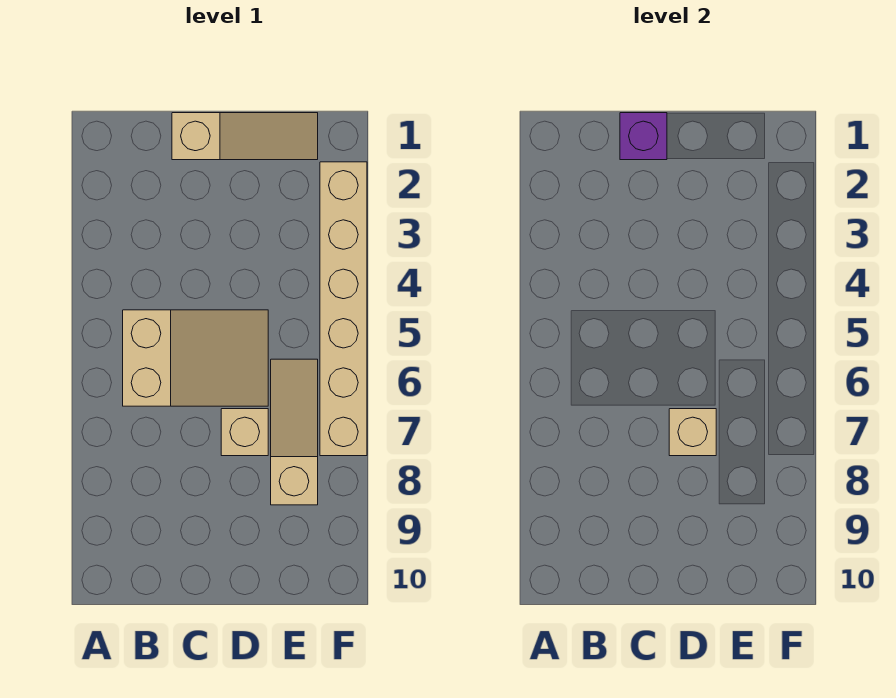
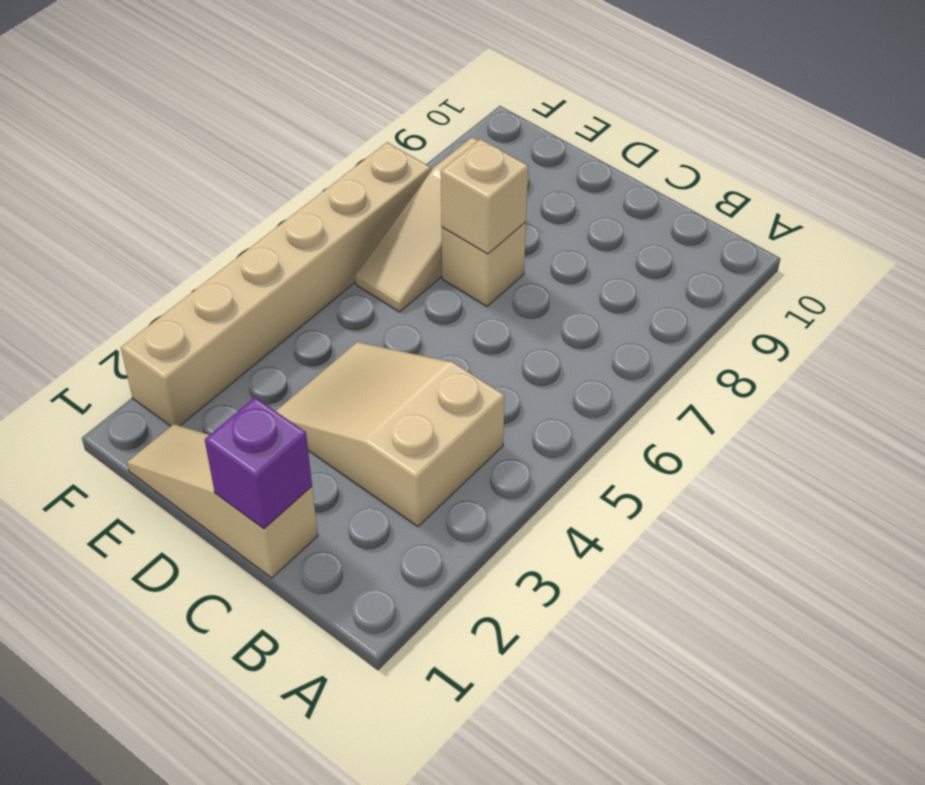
tan slope B5:D6 level 1 top B -> tan slope B3:D4 level 1 top B

